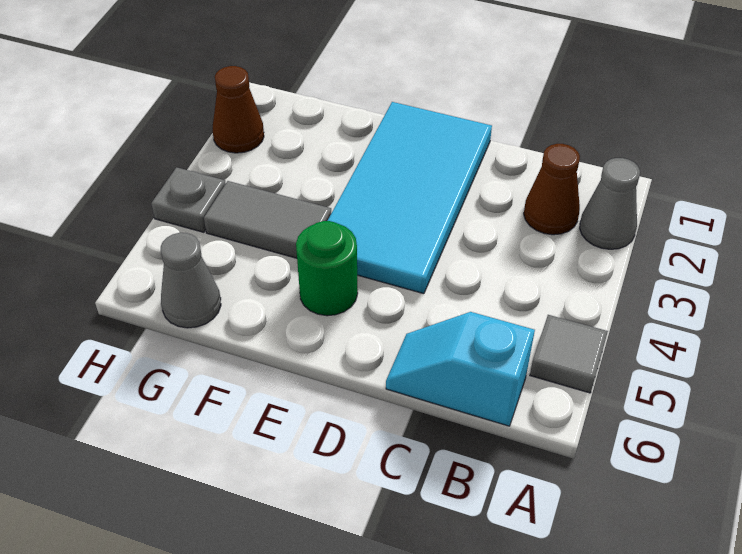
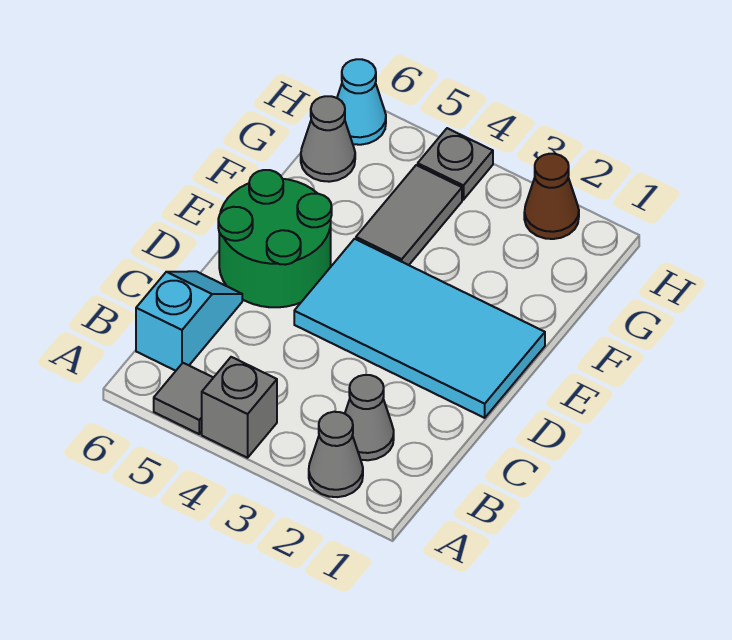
none -> grey brick A4 level 1
brown cone B2 level 1 -> grey cone B2 level 1
green round brick E5 level 1 -> green round brick D5:E6 level 1
none -> cyan cone H6 level 1

